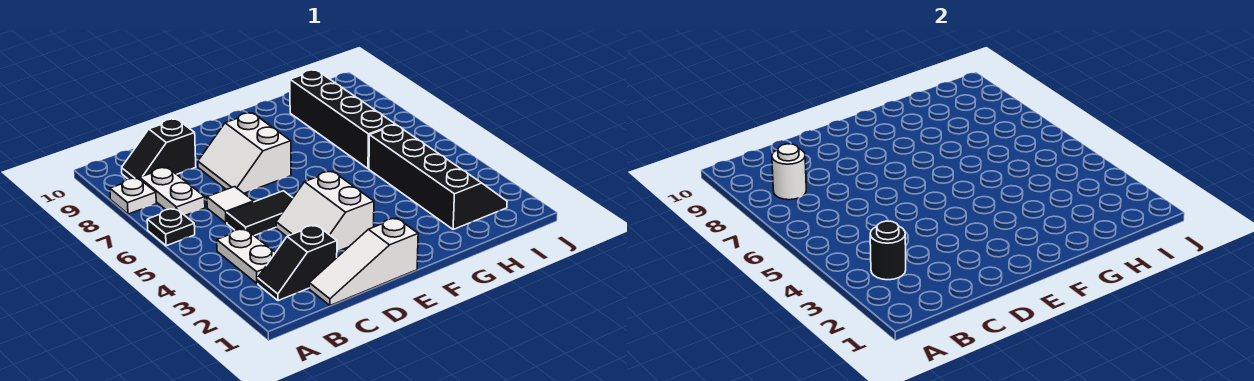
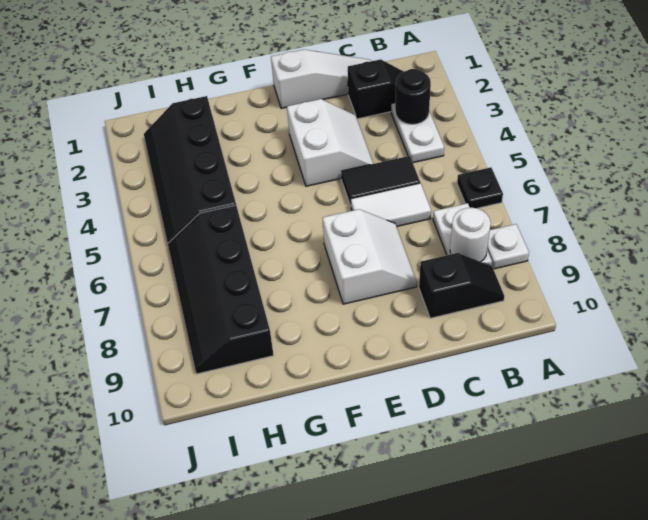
white tile C6 level 1 -> white tile C6:D6 level 1

